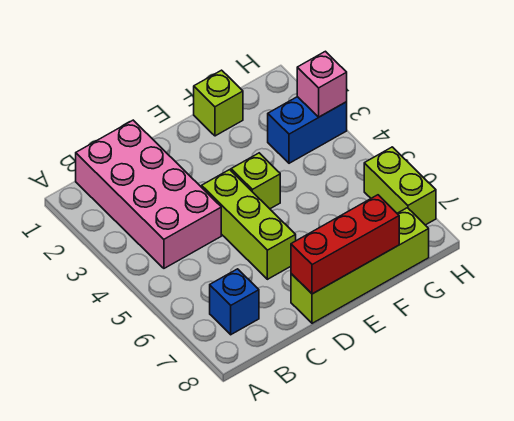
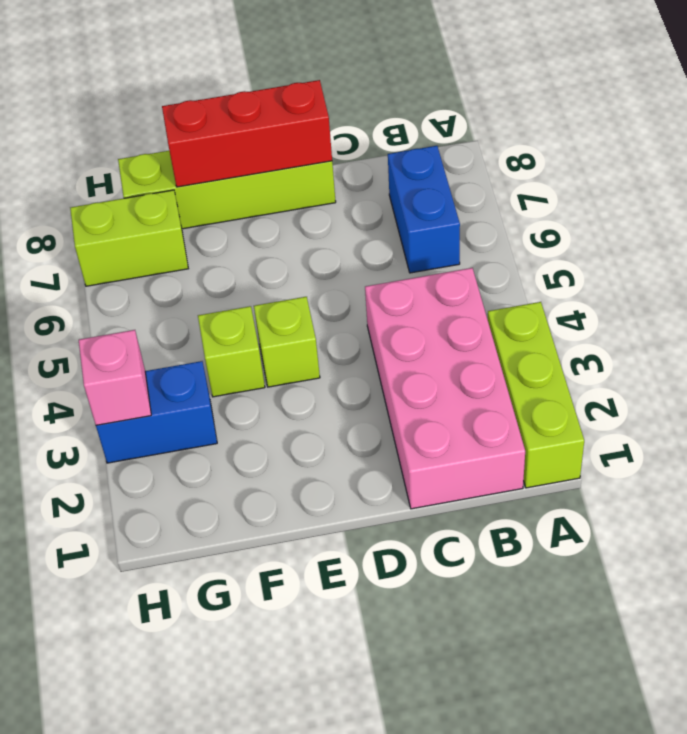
blue brick B7 level 1 -> blue brick B6:B7 level 1
lime brick D4:D6 level 1 -> lime brick A1:A3 level 1
lime brick F1 level 1 -> lime brick F4 level 1
lime brick H6:H7 level 1 -> lime brick G7:H7 level 1

